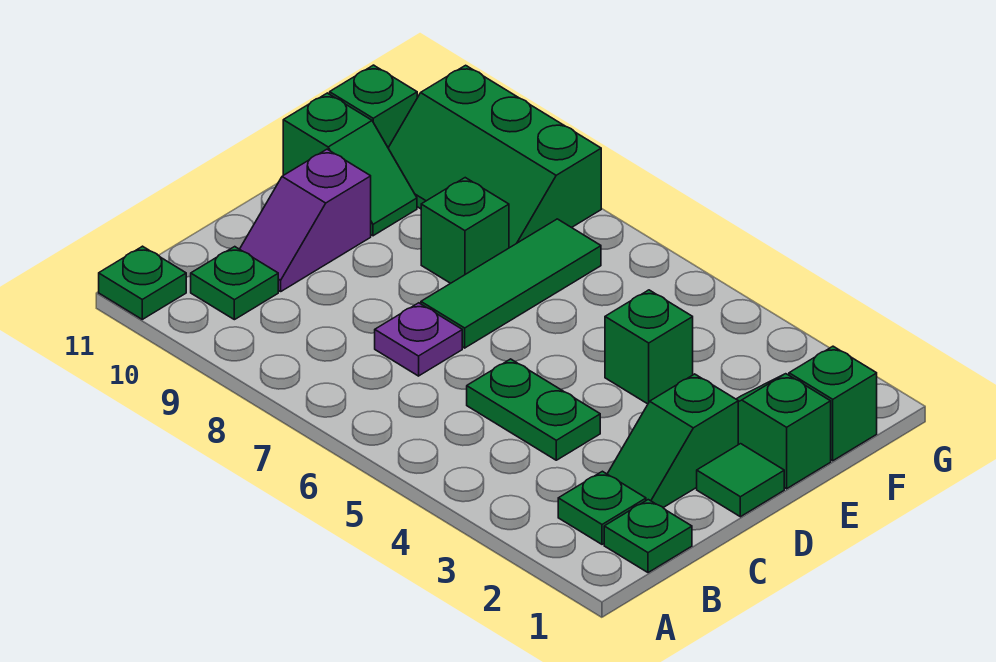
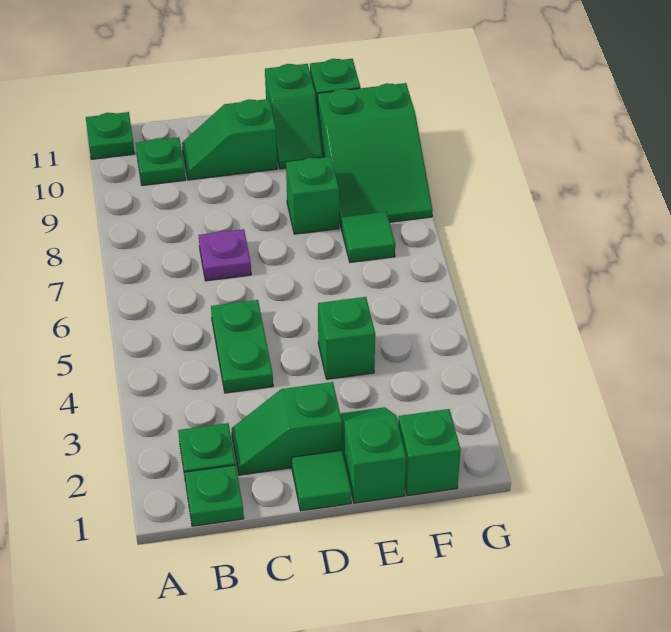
purple slope C10:D10 level 1 top D -> green slope C10:D10 level 1 top D
green tile D7:F7 level 1 -> green tile F7 level 1
green slope F8:G10 level 1 top G -> green slope F8:G10 level 1 top 10

